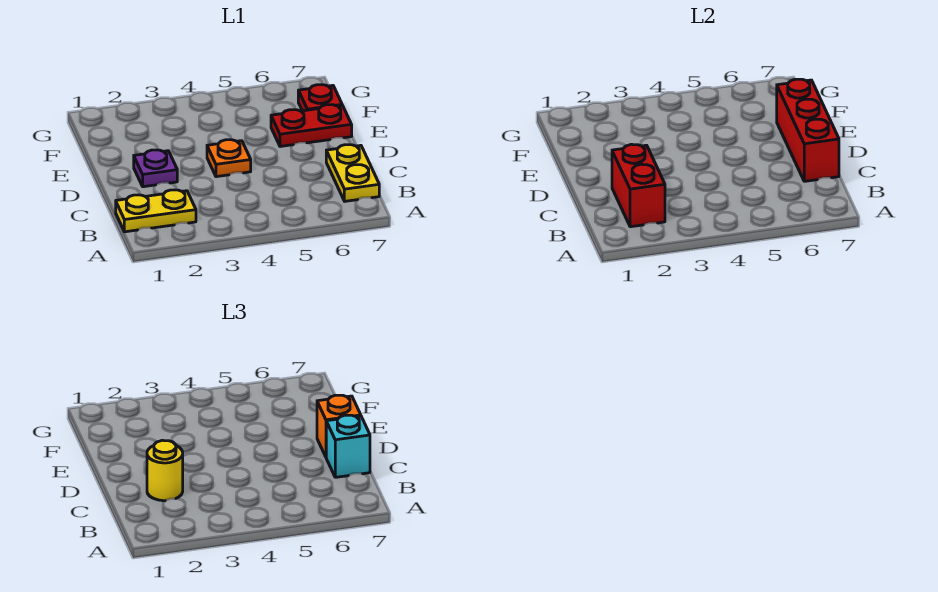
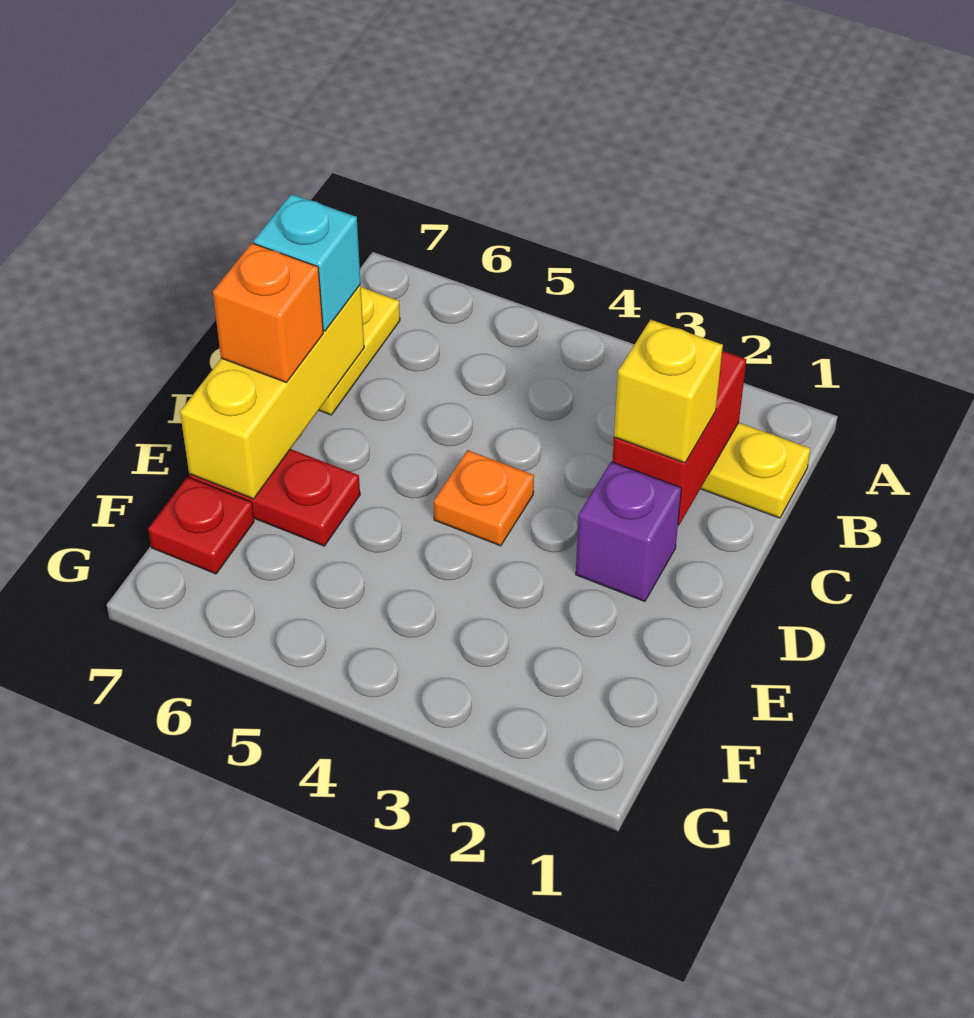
yellow round brick C2 level 3 -> yellow brick C2 level 3
red brick C7:E7 level 2 -> yellow brick C7:E7 level 2
purple plate D2 level 1 -> purple brick D2 level 1

